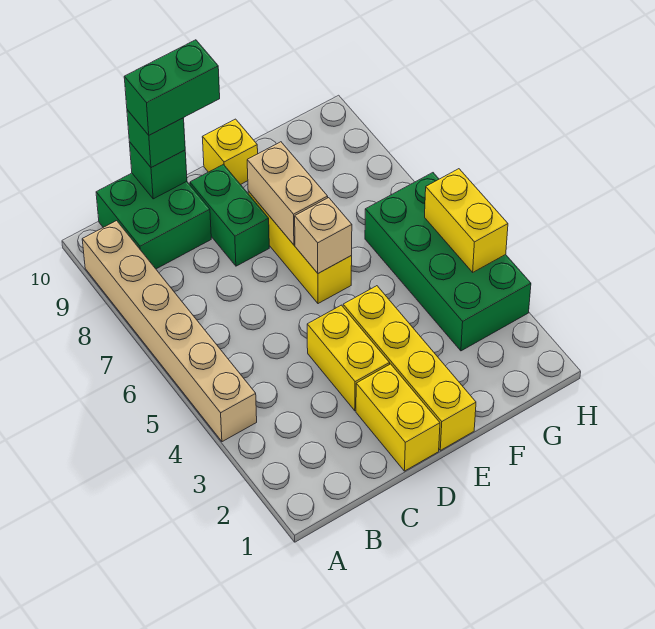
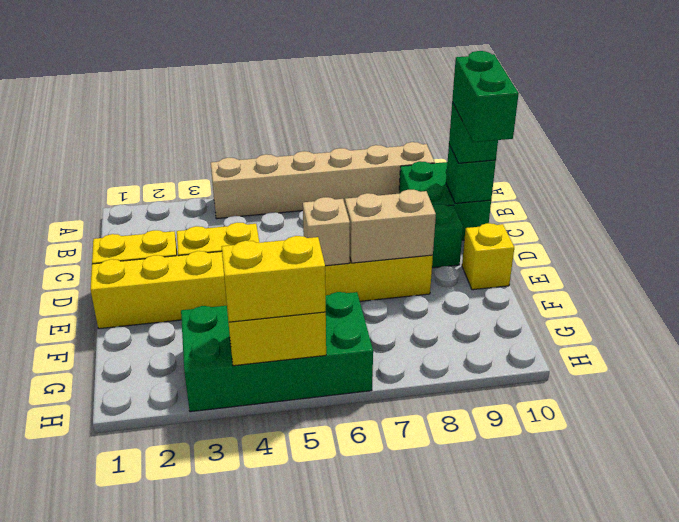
none -> yellow brick H4:H5 level 3

